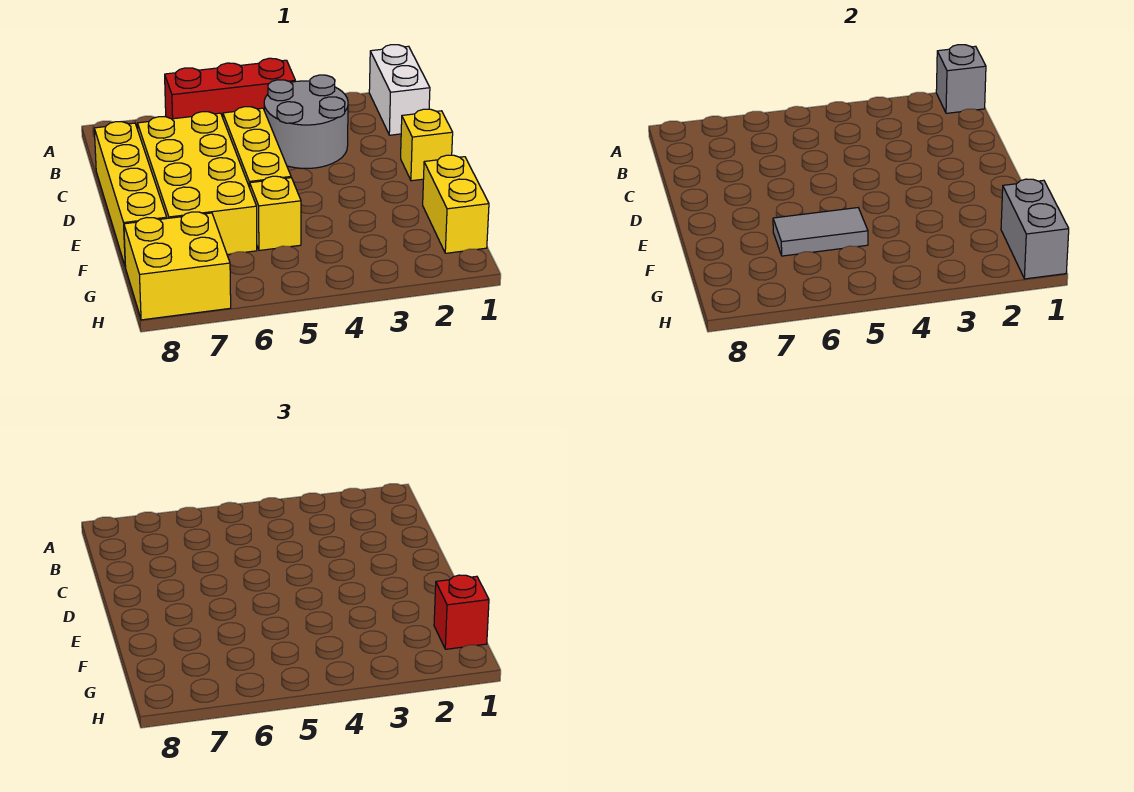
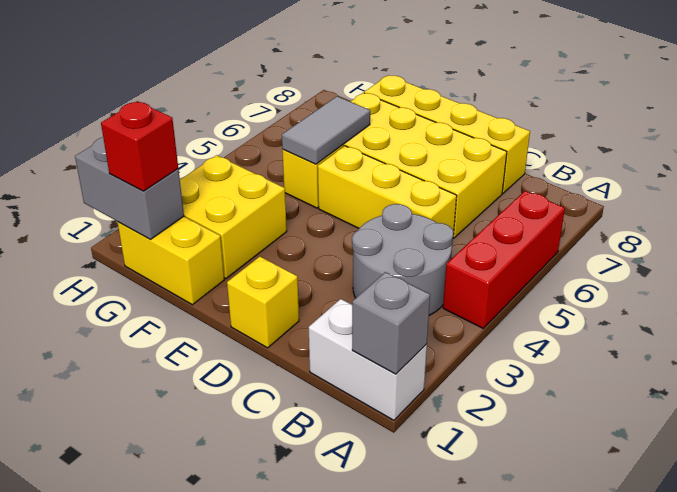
yellow brick G7:H8 level 1 -> yellow brick F2:G3 level 1

